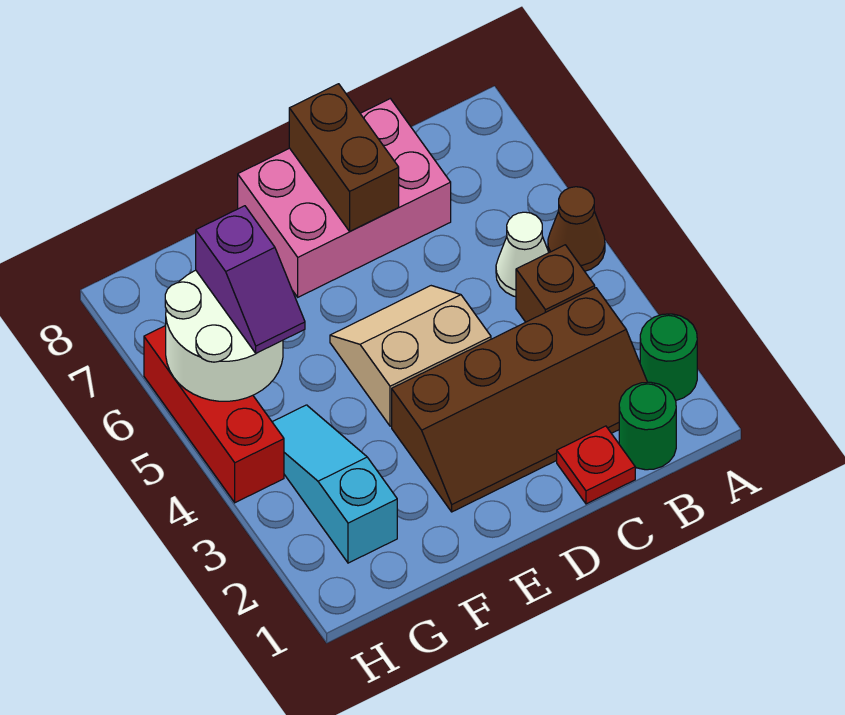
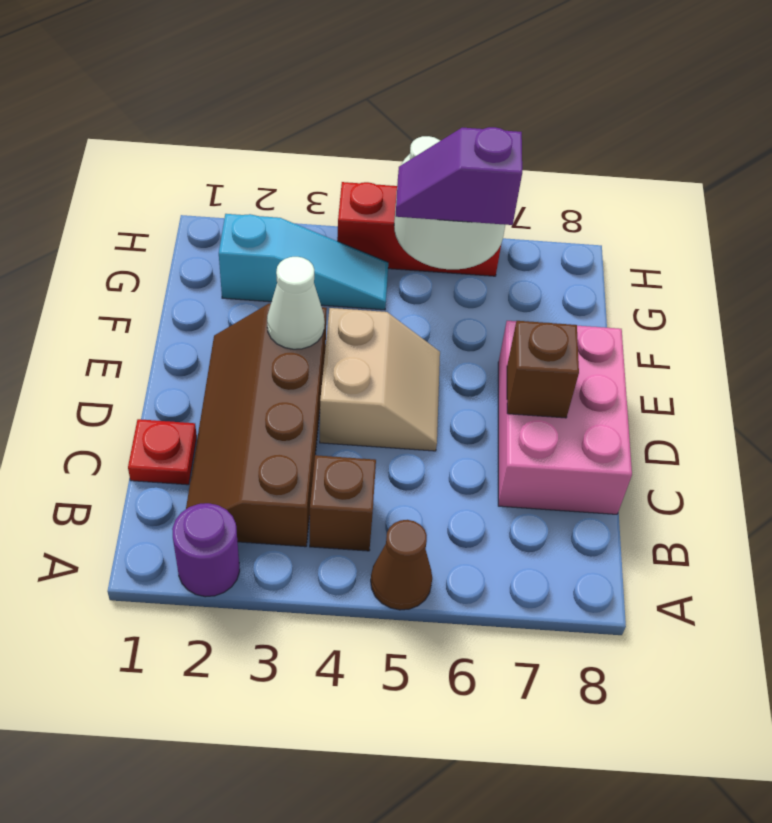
green round brick A2 level 1 -> purple round brick A2 level 1
green round brick B1 level 1 -> none
white cone B5 level 1 -> white cone E3 level 2
brown brick D7:D8 level 2 -> brown brick D7 level 2

